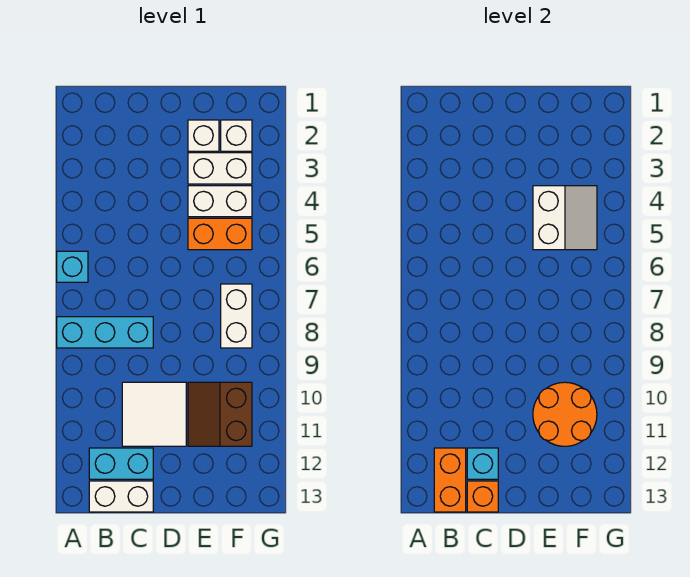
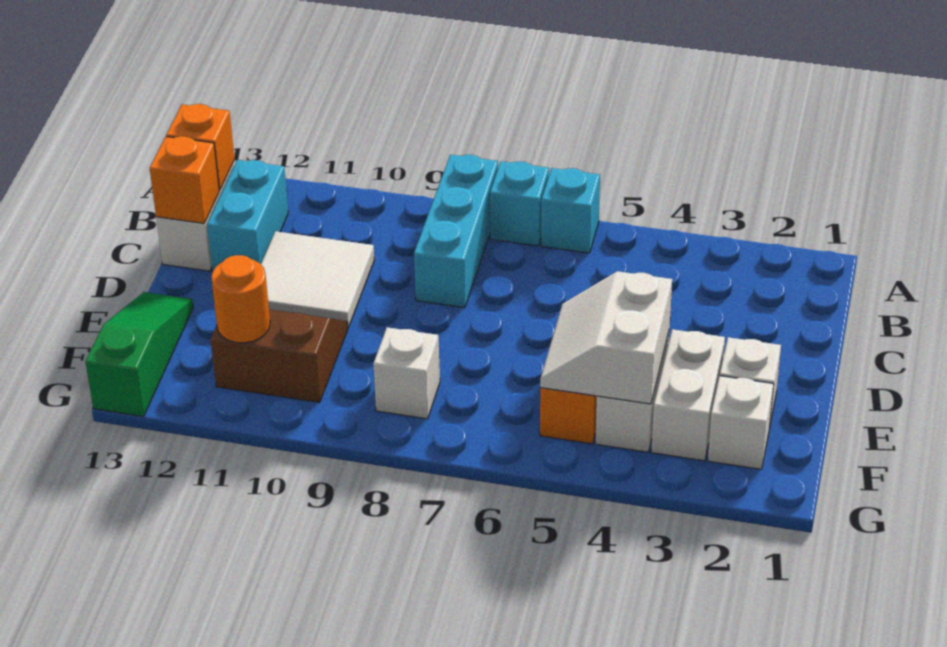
orange brick B12:B13 level 2 -> orange brick B13 level 2
cyan brick C12 level 2 -> cyan brick A7 level 1
white slope E4:F5 level 2 top E -> white slope E4:F5 level 2 top 4
orange round brick E10:F11 level 2 -> orange round brick F11 level 2
none -> green slope E13:G13 level 1 top G
white brick F7:F8 level 1 -> white brick F8 level 1

